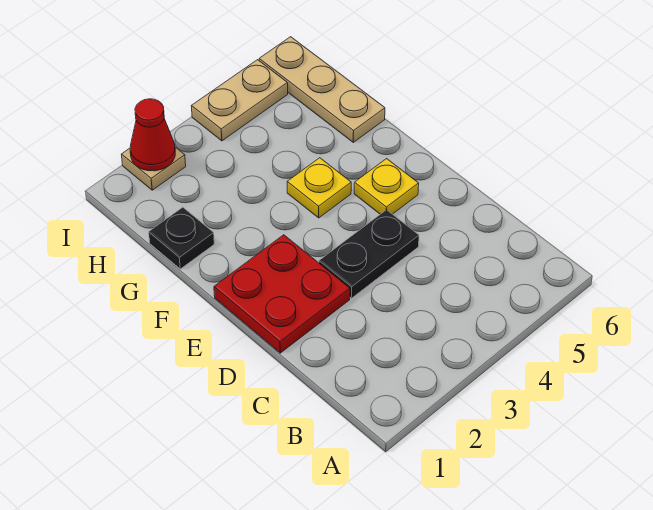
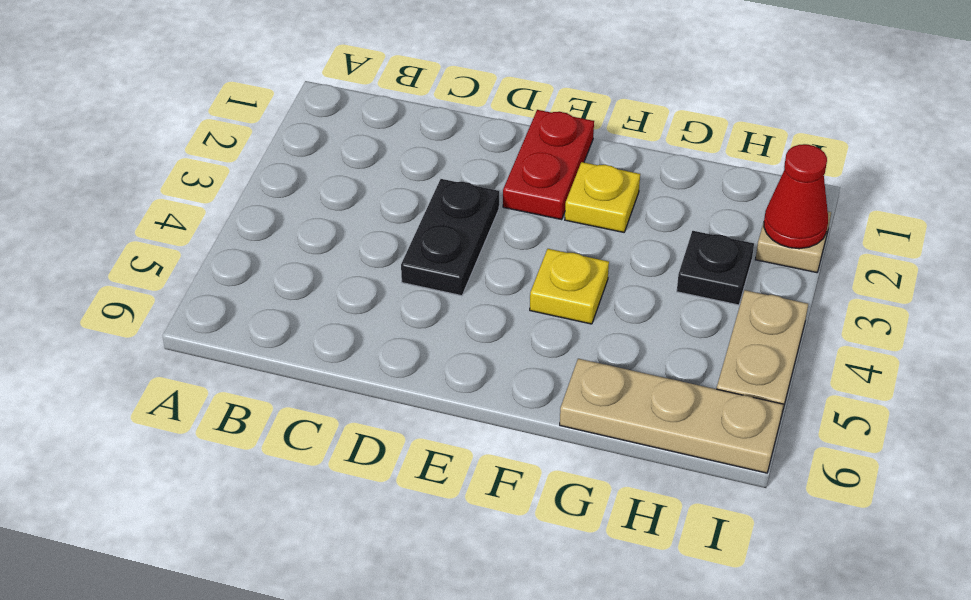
red plate D1:E2 level 1 -> red plate E1:E2 level 1
yellow plate E5 level 1 -> yellow plate F2 level 1
black plate G1 level 1 -> black plate H3 level 1

